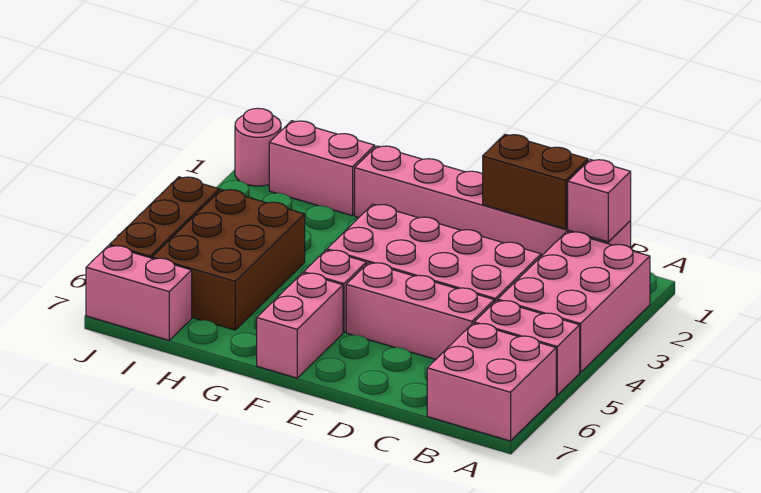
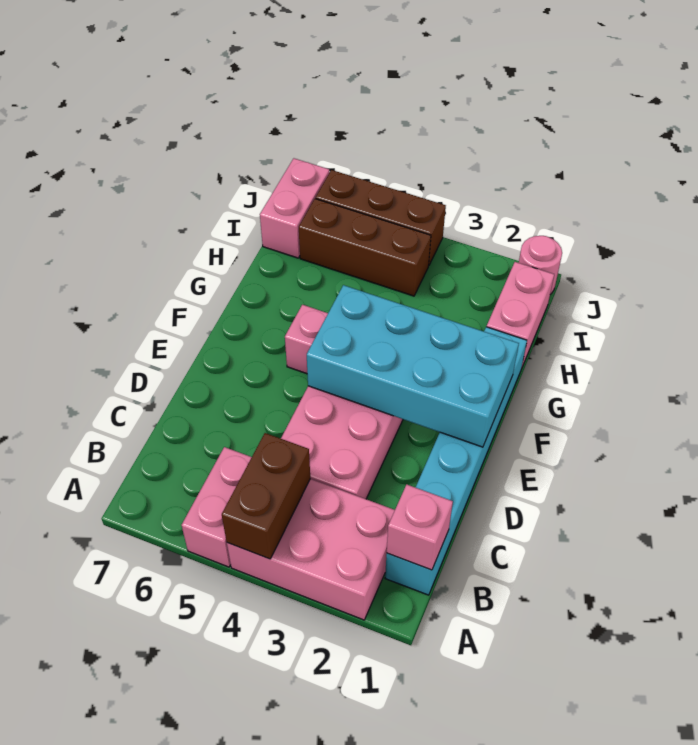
pink brick A6:B7 level 1 -> none
pink brick B1:G1 level 1 -> cyan brick B1:G1 level 1
brown brick C1:D1 level 2 -> brown brick A4:B4 level 2
pink brick C5:E5 level 1 -> none
none -> cyan brick E1:F4 level 2
pink brick F6:F7 level 1 -> none
brown brick H4:I6 level 1 -> brown brick I4:I6 level 1

